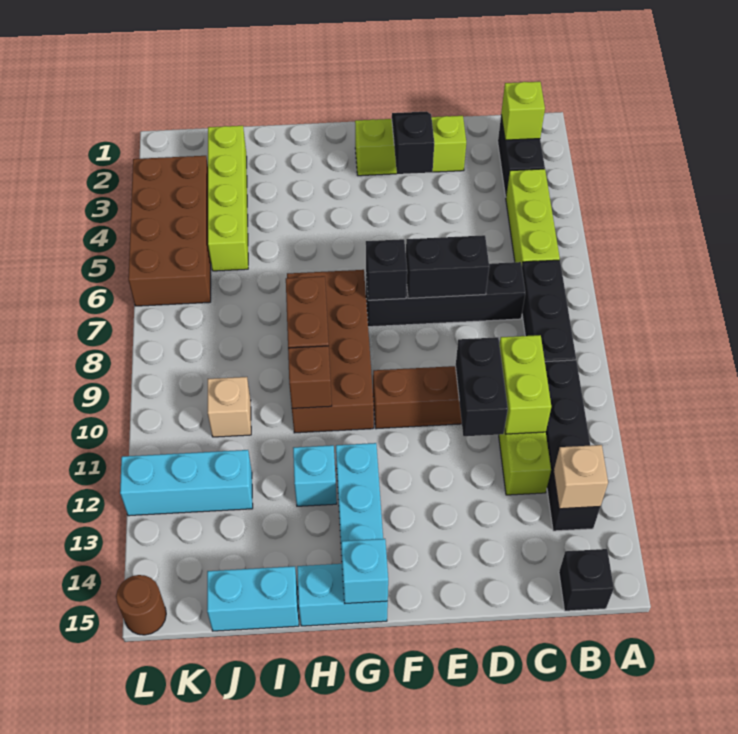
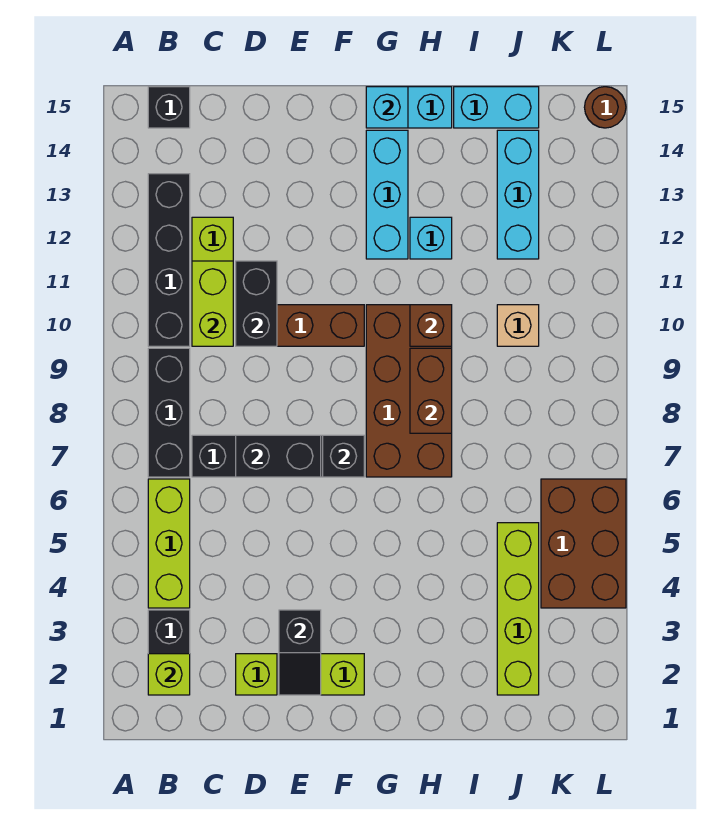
tan brick B13 level 2 -> none
cyan brick J12:L12 level 1 -> cyan brick J12:J14 level 1
brown brick K3:L6 level 1 -> brown brick K4:L6 level 1

